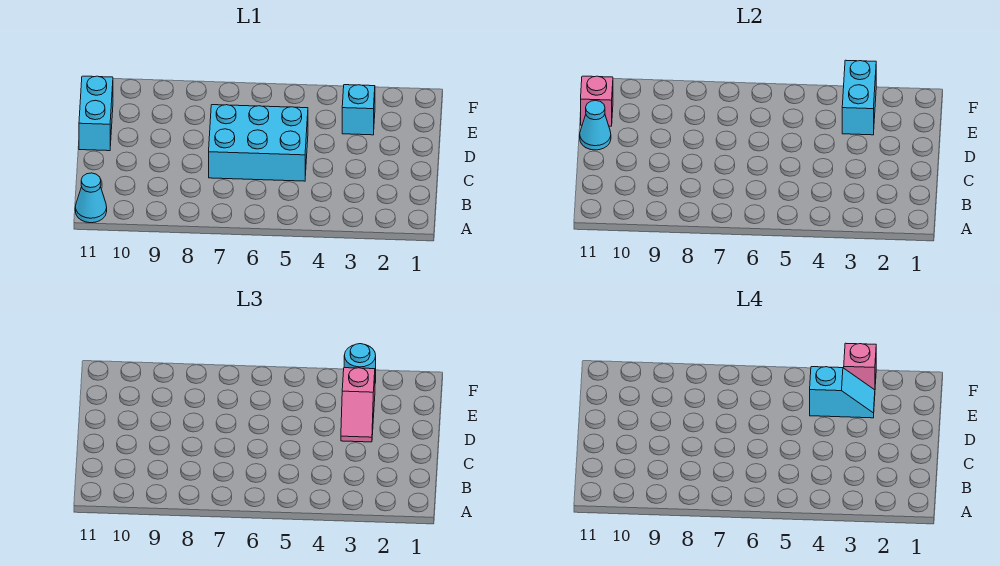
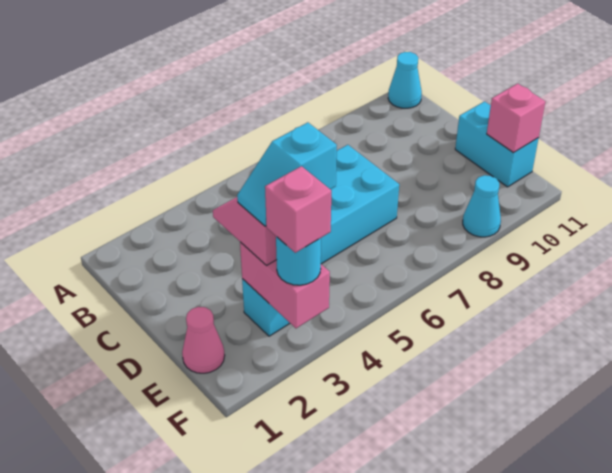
cyan cone D11 level 2 -> cyan cone F9 level 1
none -> pink cone E1 level 1
cyan brick E3:F3 level 2 -> pink brick E3:F3 level 2

